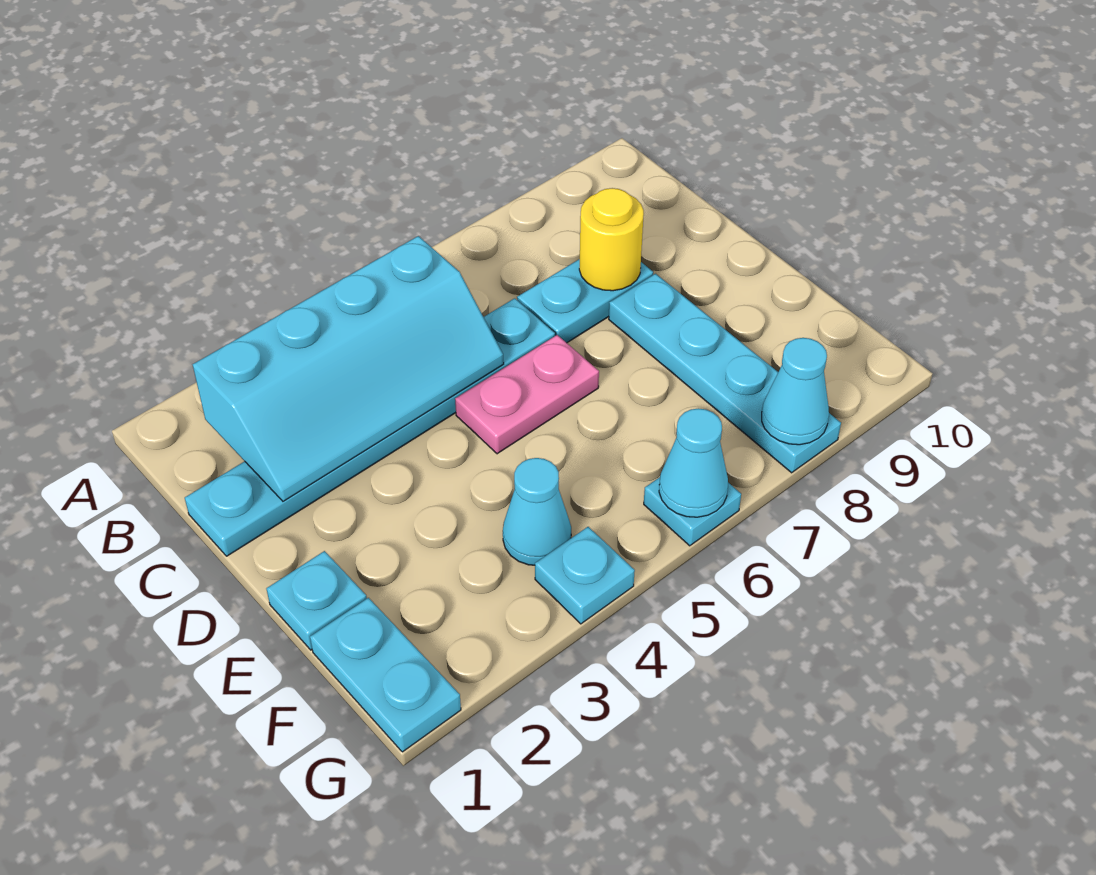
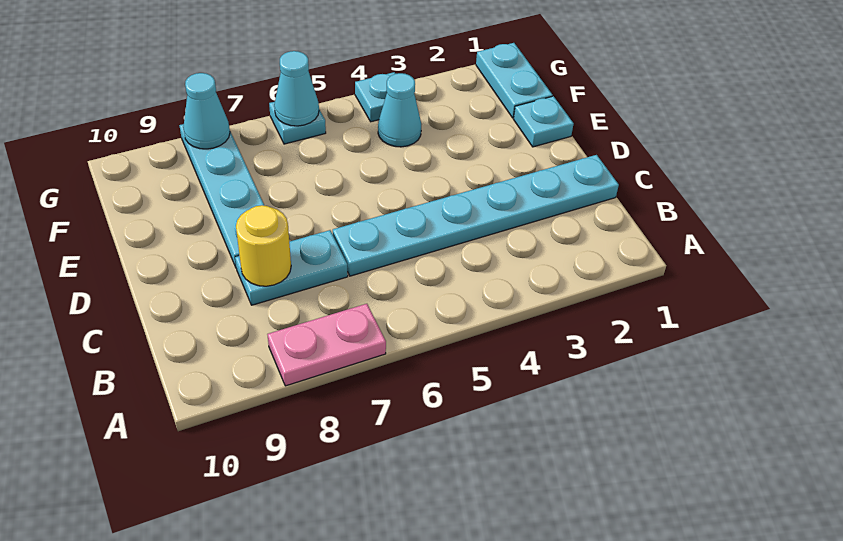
cyan slope B2:C5 level 2 top B -> none
pink plate D5:D6 level 1 -> pink plate A7:A8 level 1

